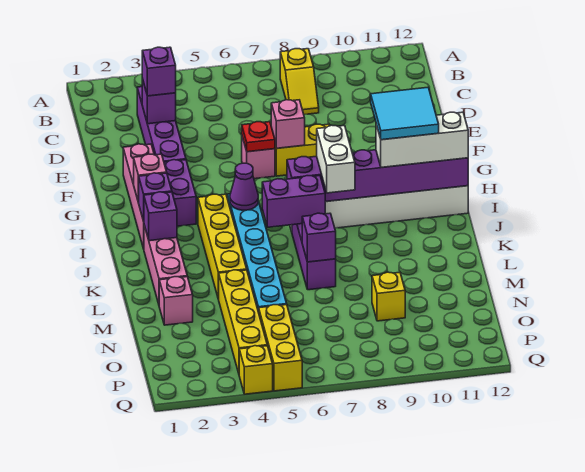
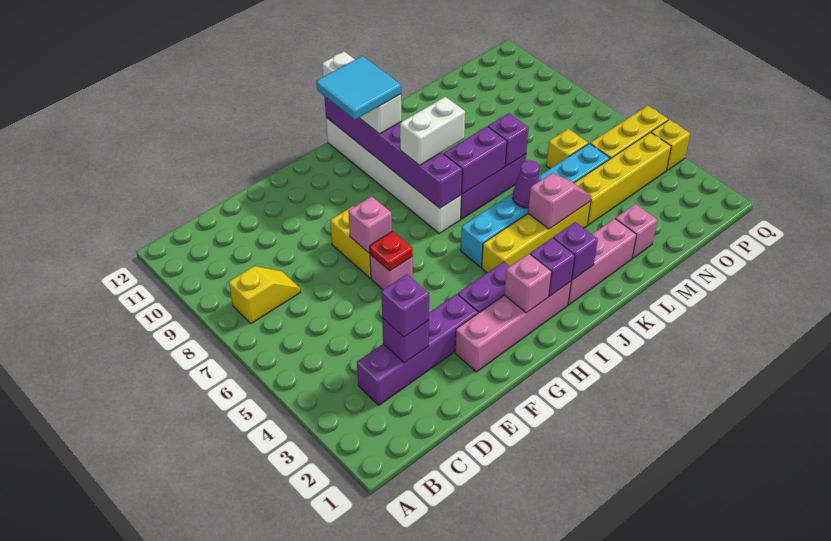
purple cone I5 level 2 -> purple cone K5 level 2
purple brick J6:J7 level 2 -> purple brick J7:K7 level 2
none -> pink slope K4:L4 level 2 top K
yellow brick N9 level 1 -> yellow brick N6 level 1

